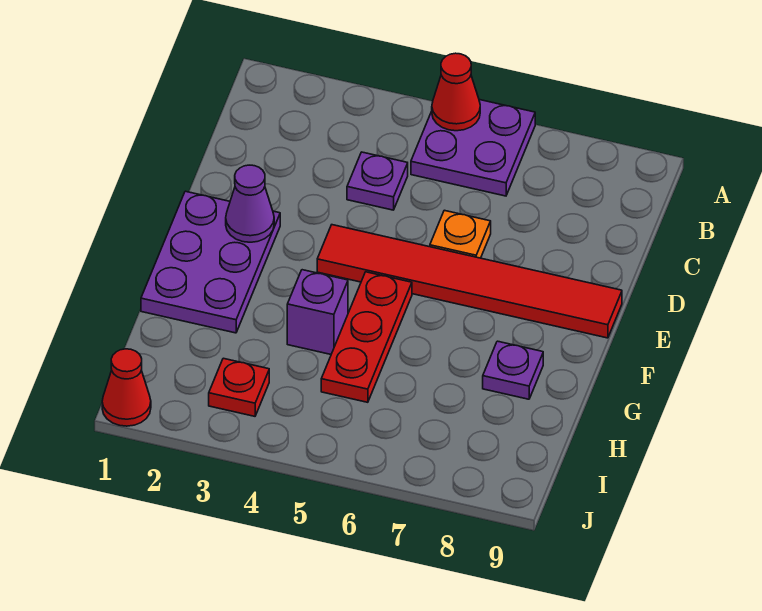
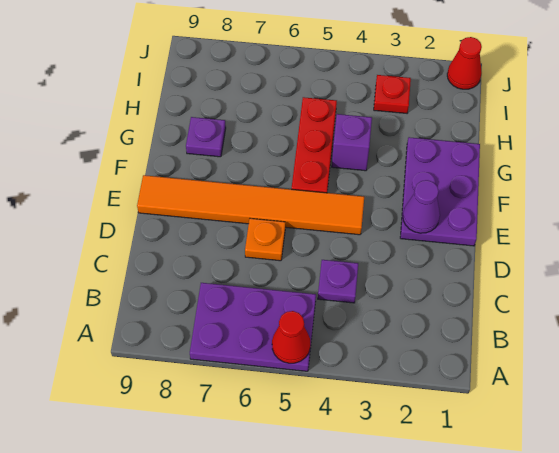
purple plate A5:B6 level 1 -> purple plate A5:B7 level 1
red tile E4:E9 level 1 -> orange tile E4:E9 level 1

